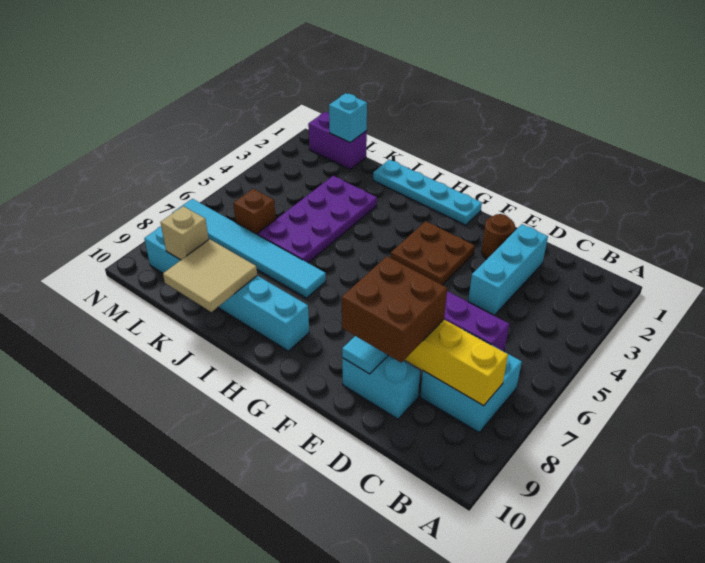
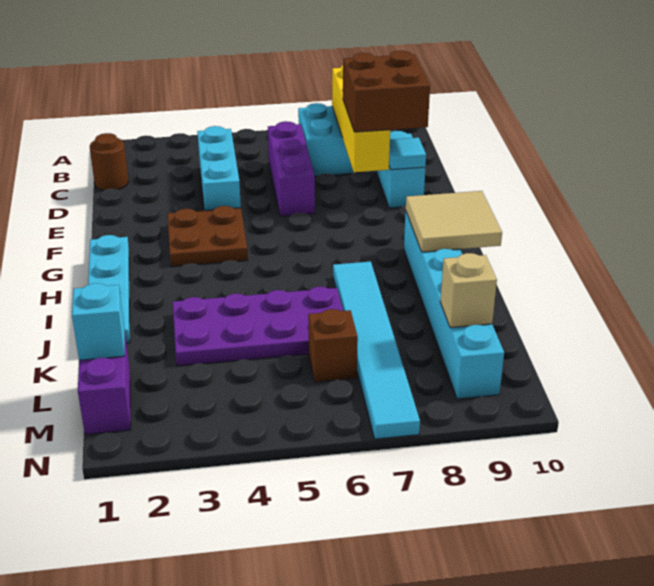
cyan brick D2:D4 level 1 -> cyan brick C4:E4 level 1
brown round brick E2 level 1 -> brown round brick C1 level 1
tan tile J9:K10 level 2 -> tan tile H9:I10 level 2

